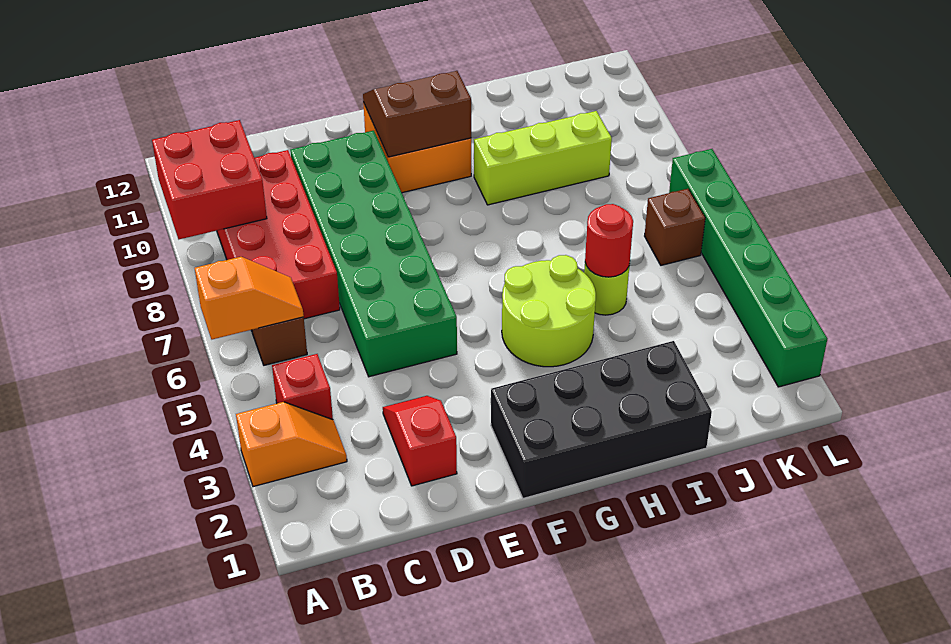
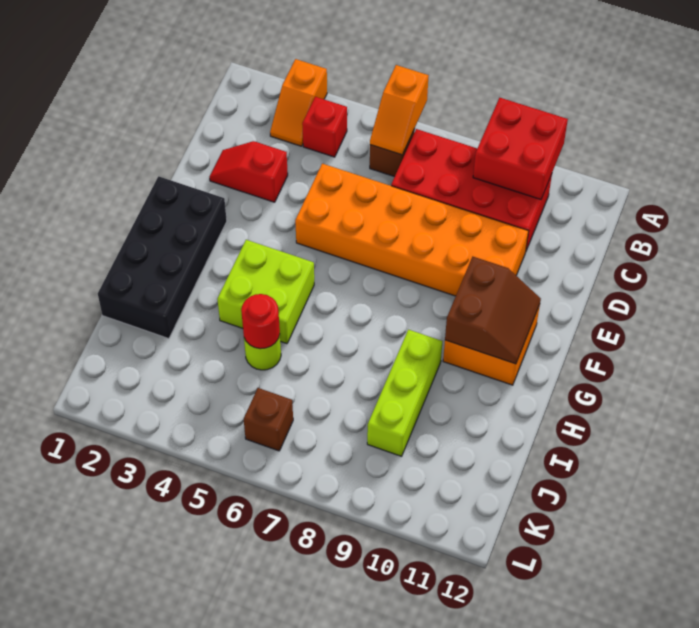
red slope D2:D3 level 1 top 2 -> red slope D2:D3 level 1 top 3
green brick D5:E10 level 1 -> orange brick D5:E10 level 1
lime round brick G4:H5 level 1 -> lime brick G4:H5 level 1
green brick L2:L7 level 1 -> none

